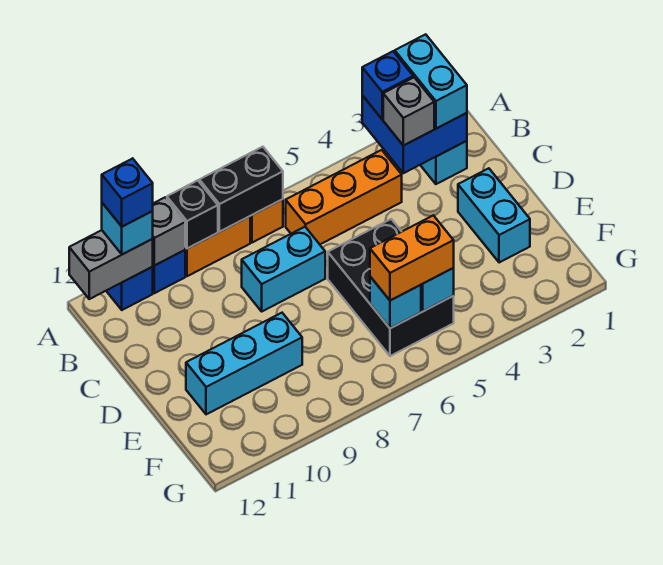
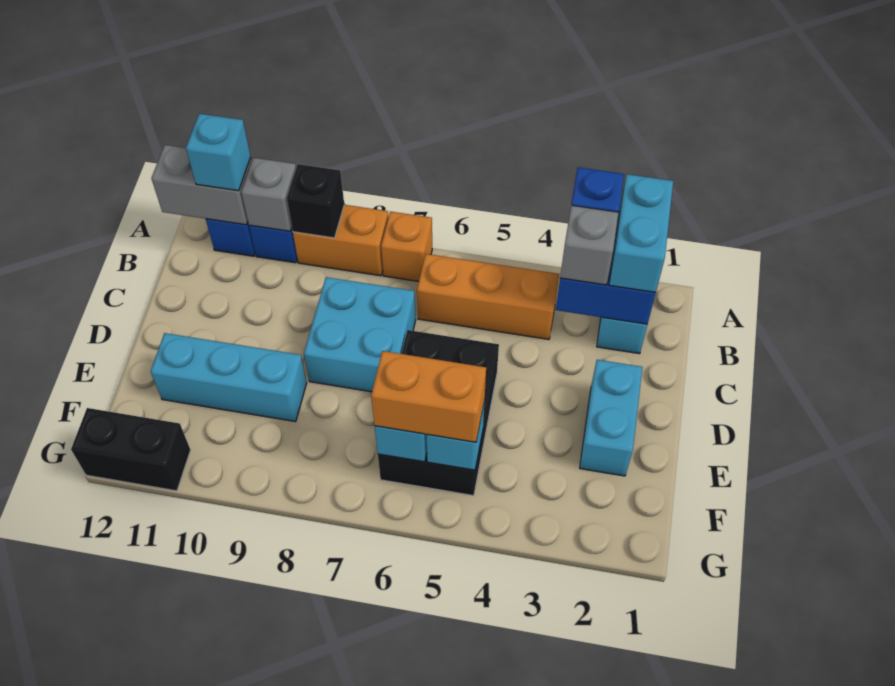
black brick A7:A8 level 2 -> black brick G11:G12 level 1
blue brick A11 level 4 -> none
cyan brick C7:C8 level 1 -> cyan brick C7:D8 level 1

